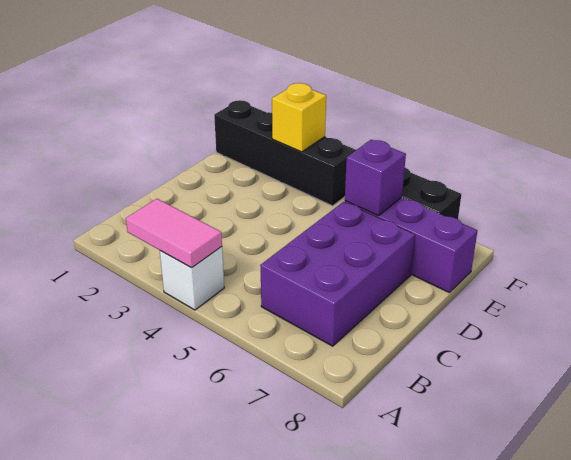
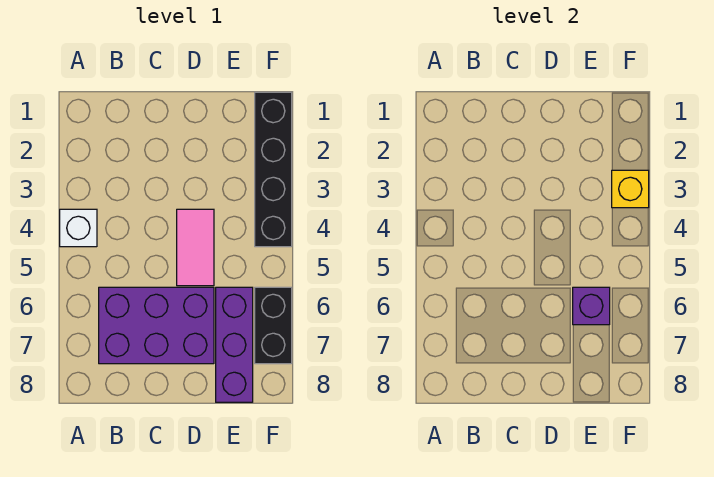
pink tile A3:A4 level 2 -> pink tile D4:D5 level 1

